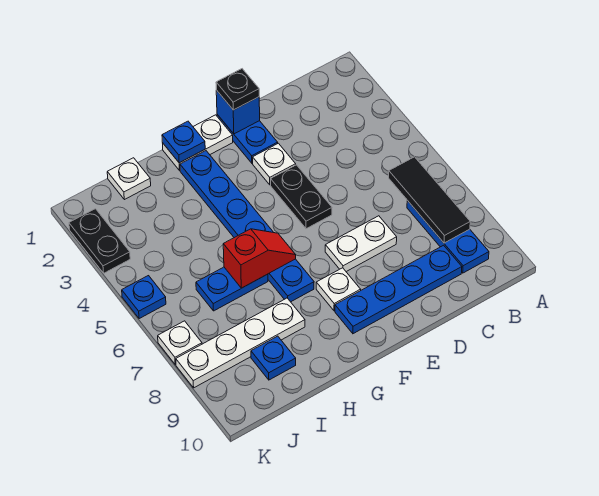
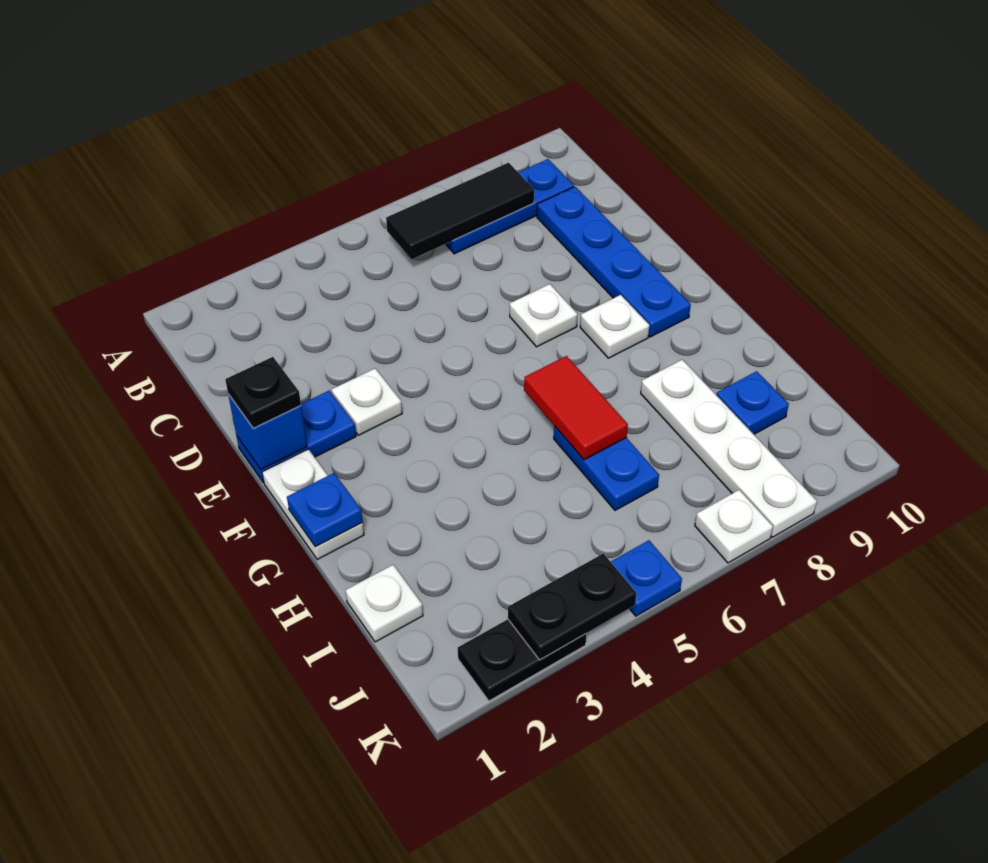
white plate D7:E7 level 1 -> white plate E7 level 1
black plate E4:E5 level 1 -> black plate K3:K4 level 2
blue plate G2:G7 level 1 -> none
red slope G6:H6 level 2 top H -> red tile G6:H6 level 2

